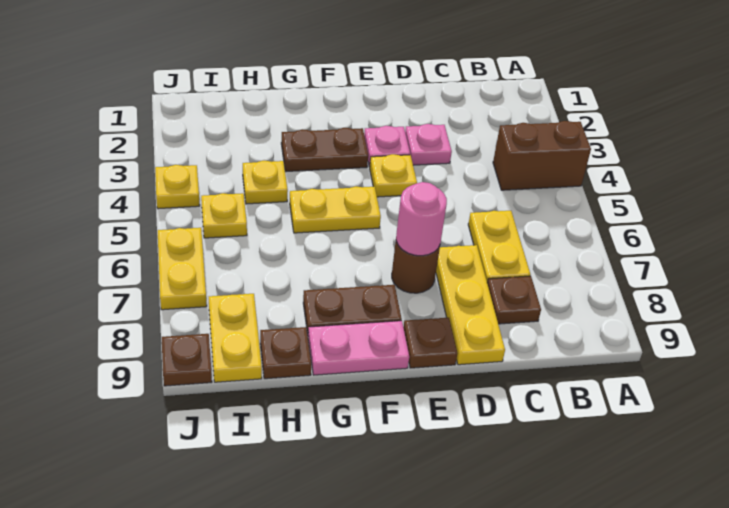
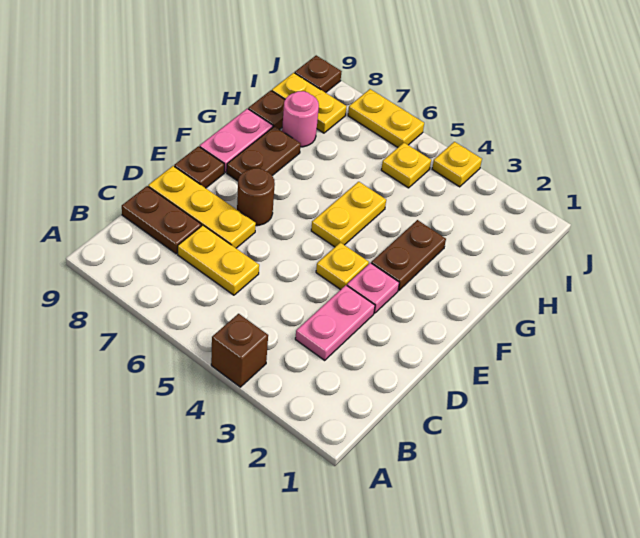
brown brick A4:B4 level 1 -> brown brick A4 level 1
brown plate C8 level 1 -> brown plate C8:C9 level 1
pink plate D3 level 1 -> pink plate C3:D3 level 1
pink round brick E7 level 2 -> pink round brick H8 level 1
yellow plate H4 level 1 -> none

